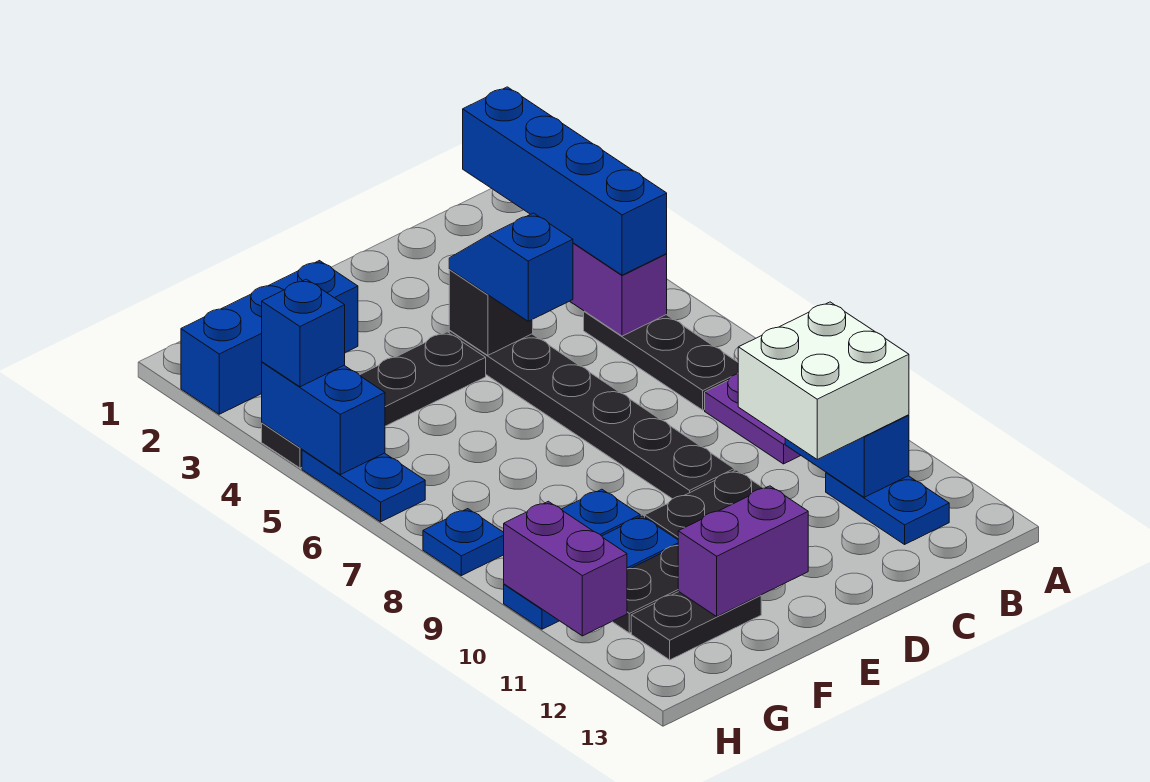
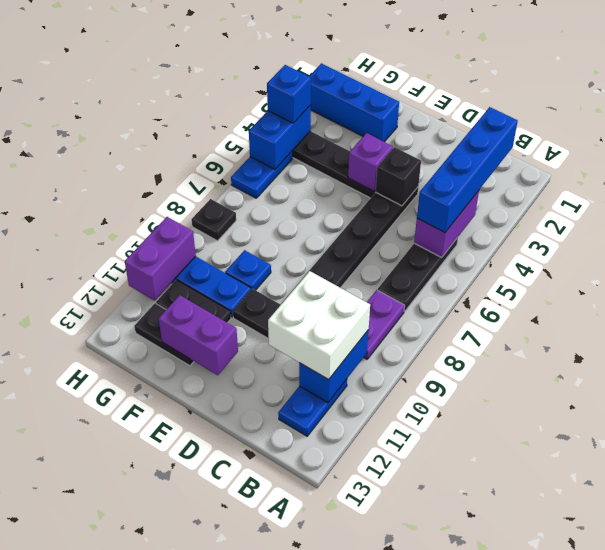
blue slope D4:D5 level 3 top 5 -> none
none -> purple brick E4 level 2
blue plate H8 level 1 -> black plate H8 level 1

